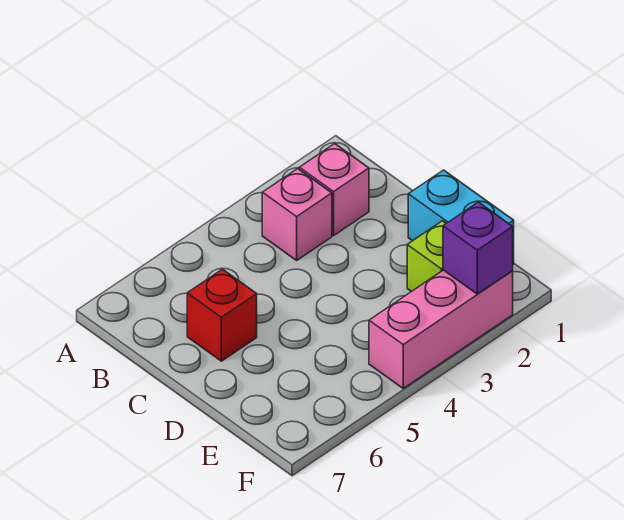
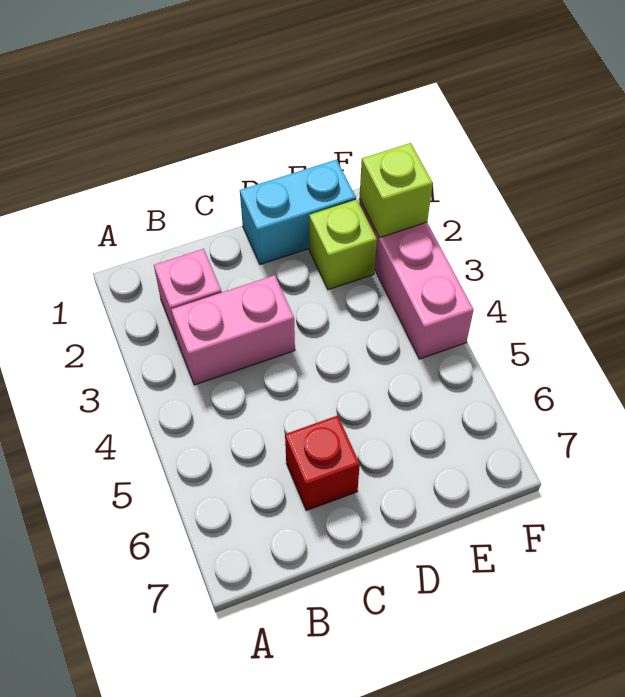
pink brick B3 level 1 -> pink brick B3:C3 level 1
purple brick F2 level 2 -> lime brick F2 level 2

